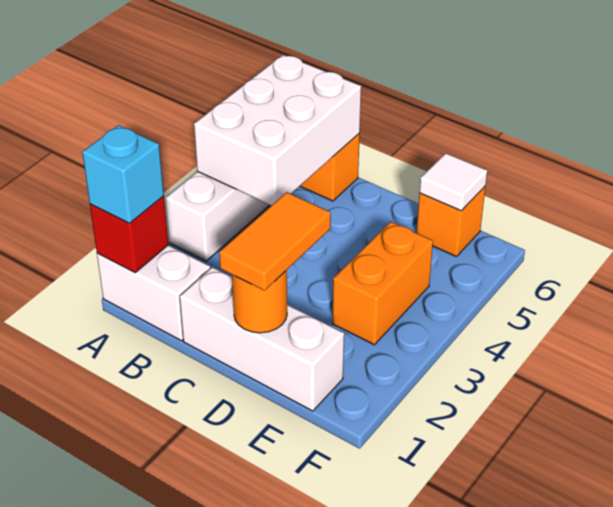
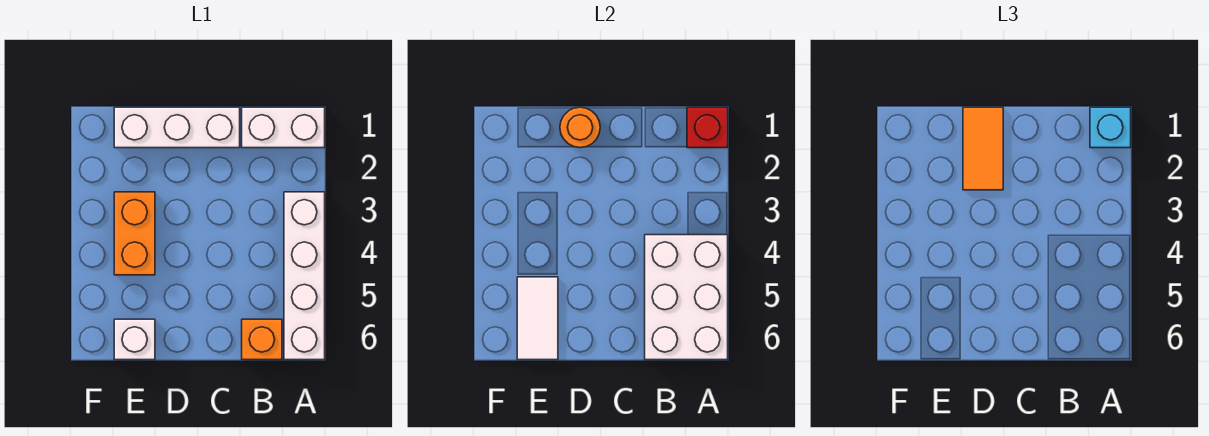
orange brick E6 level 1 -> white brick E6 level 1
white tile E6 level 2 -> white tile E5:E6 level 2

